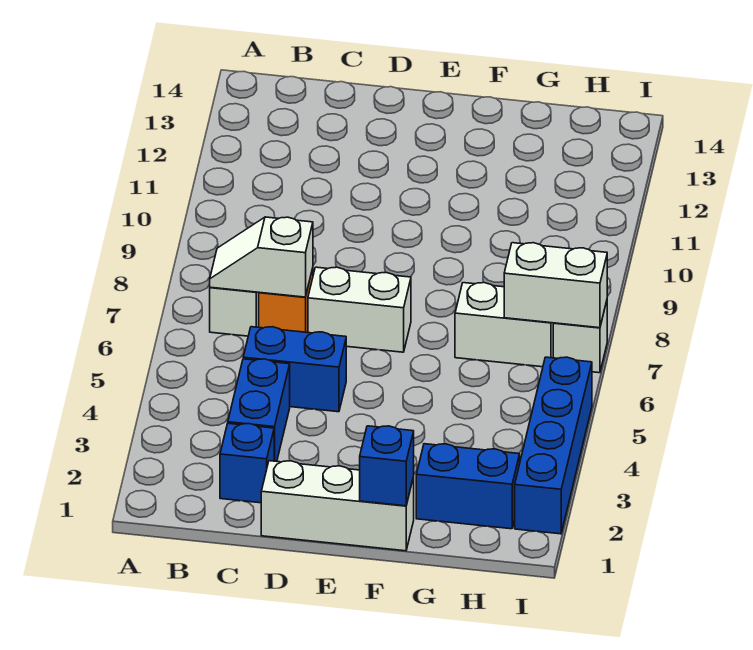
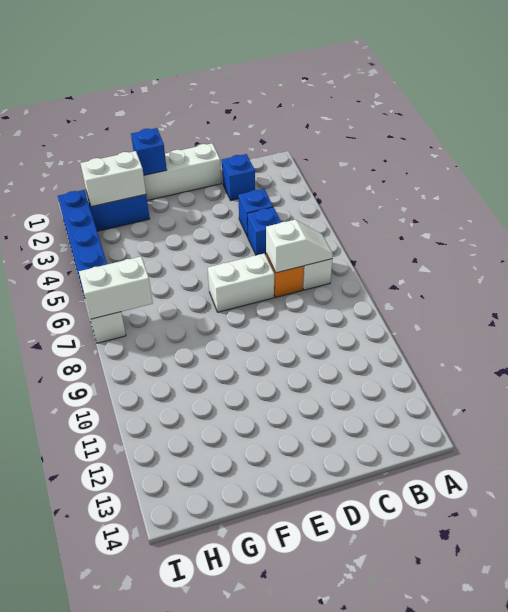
blue brick C3:C4 level 1 -> blue brick C4 level 1
blue brick C5:D5 level 1 -> blue brick C5 level 1
white brick G7:H7 level 1 -> white brick G2:H2 level 2

